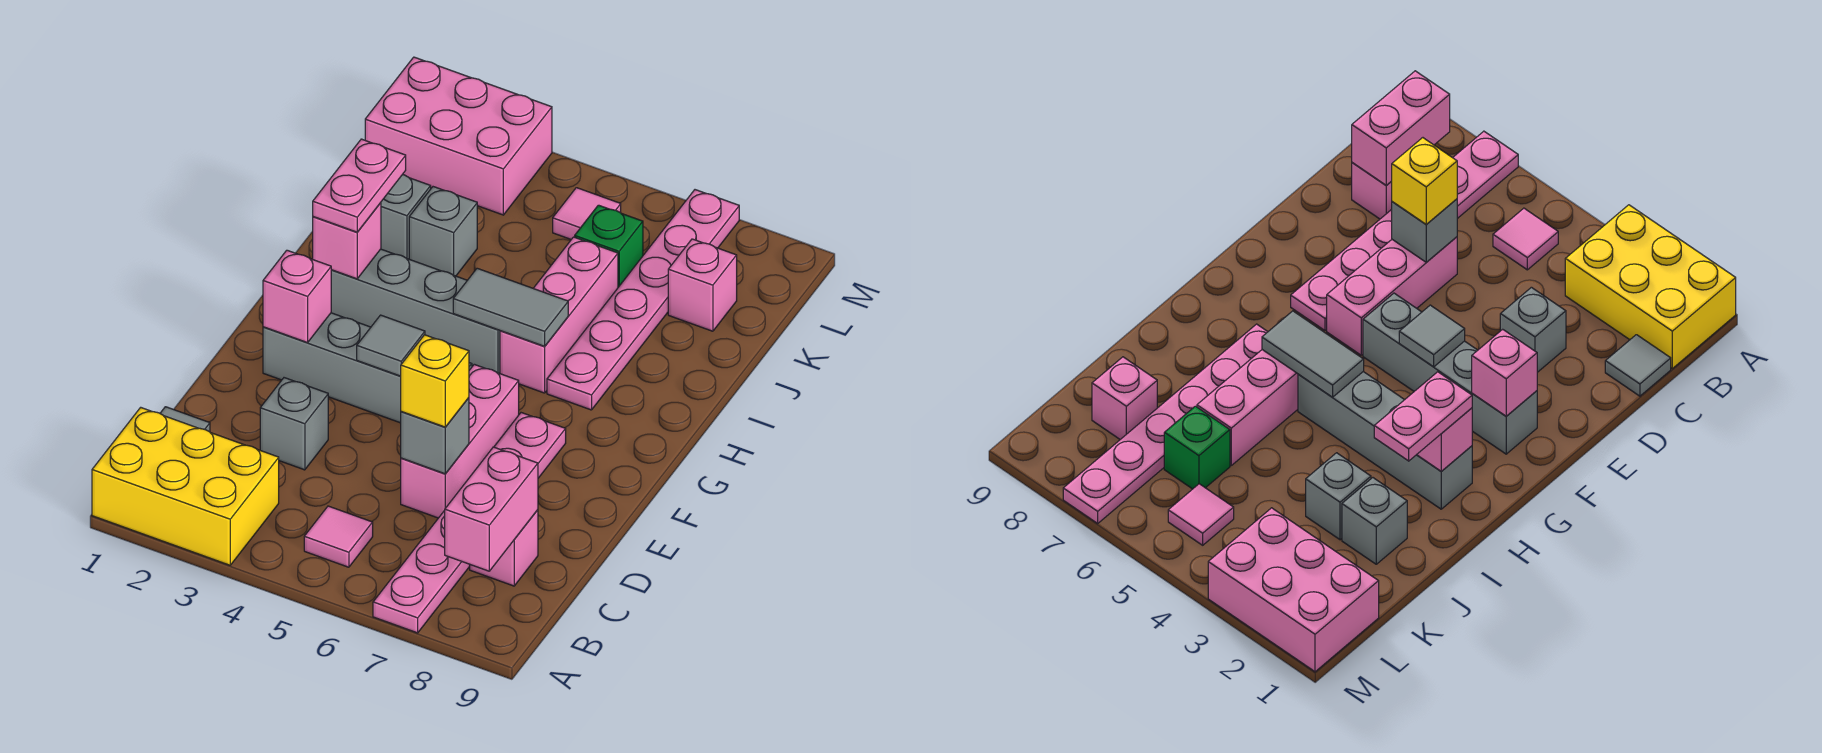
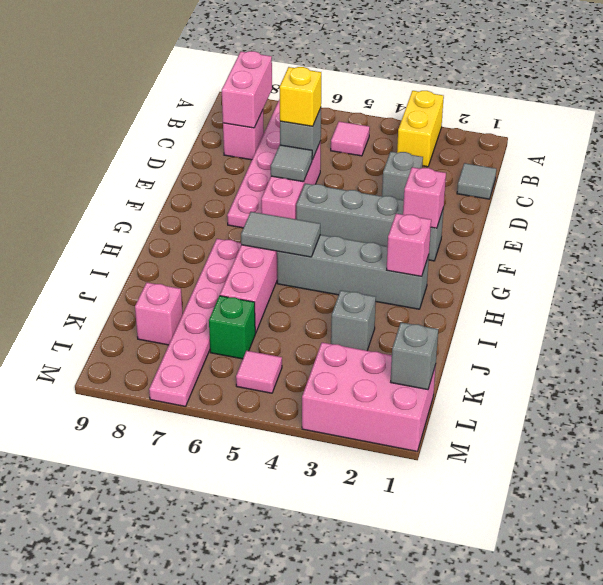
yellow brick A1:B3 level 1 -> yellow brick A3:B3 level 1
grey tile F4 level 2 -> grey tile E6 level 2
pink plate H2:I2 level 3 -> none
grey brick J2 level 1 -> grey brick L1 level 2

